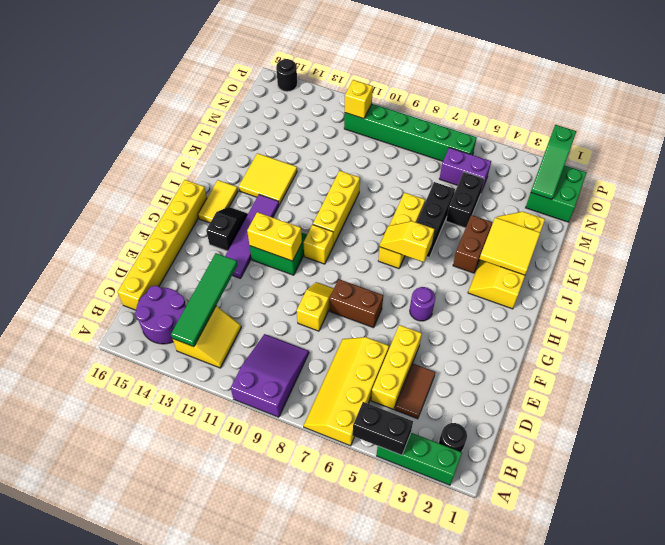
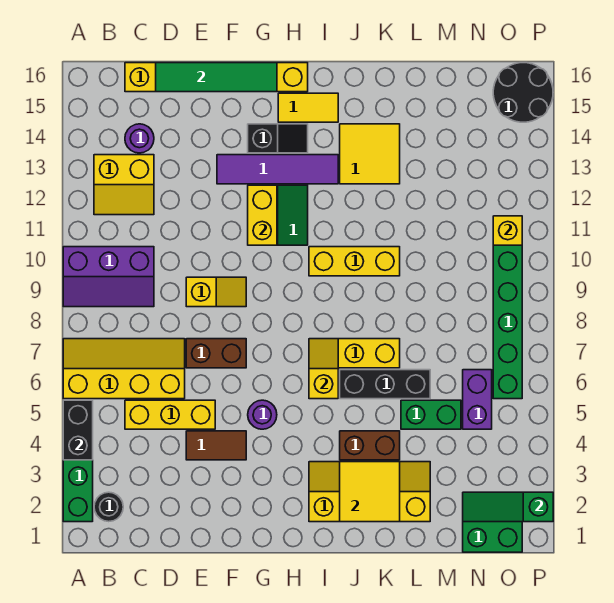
purple slope A9:C10 level 1 top A -> purple slope A9:C10 level 1 top 10
green tile B13:E13 level 2 -> green tile D16:G16 level 2
purple round brick B14:C15 level 1 -> purple round brick C14 level 1
brown tile C4:D4 level 1 -> brown tile E4:F4 level 1
brown brick F7:F8 level 1 -> brown brick E7:F7 level 1
yellow brick H10 level 1 -> none
black brick L5:M5 level 1 -> green brick L5:M5 level 1
black round brick P15 level 1 -> black round brick O15:P16 level 1

